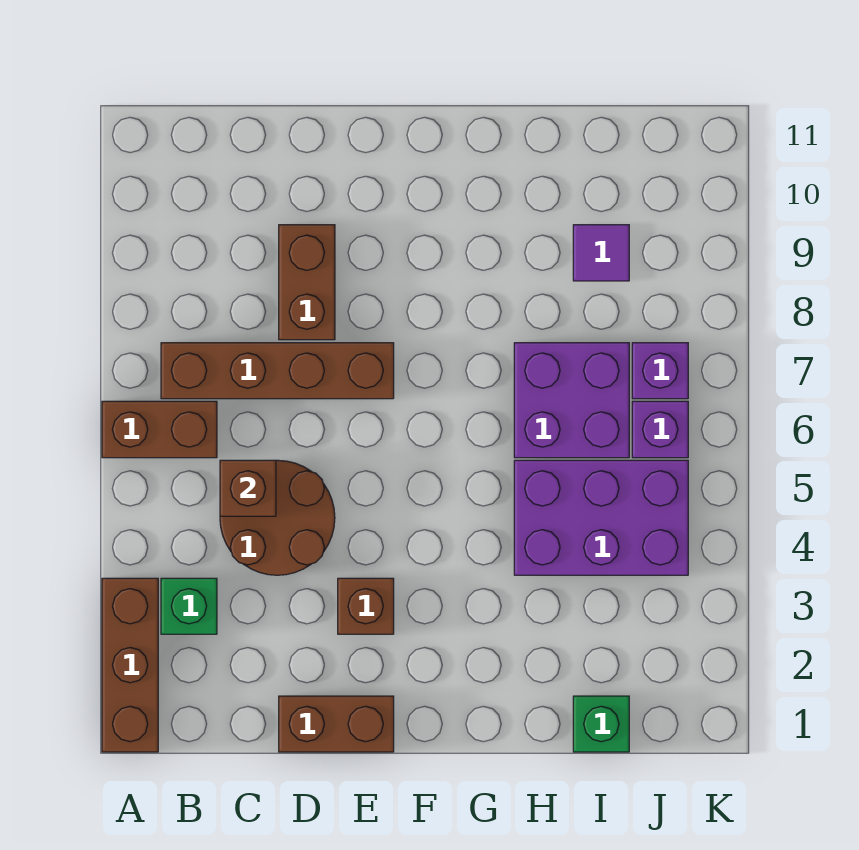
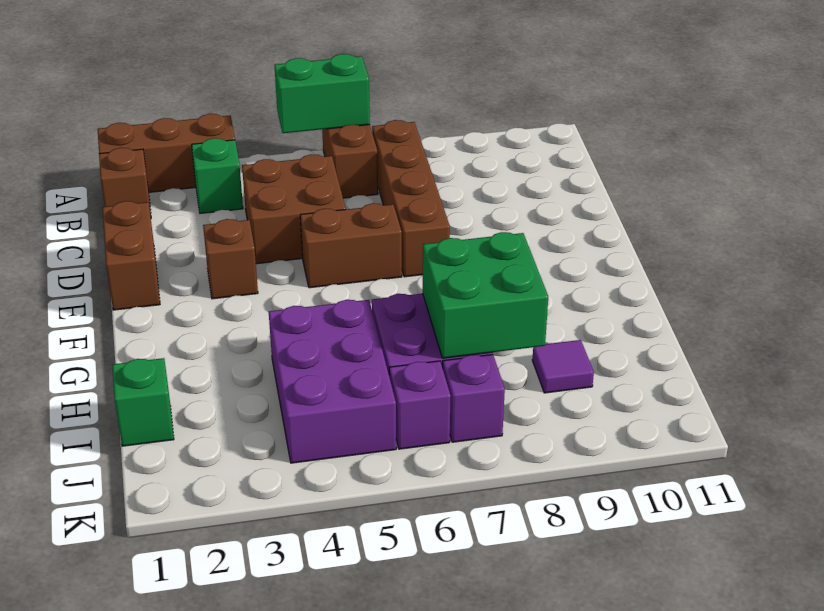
none -> green brick A5:A6 level 2
brown round brick C4:D5 level 1 -> brown brick C4:D5 level 1
brown brick C5 level 2 -> brown brick B1 level 1
brown brick D8:D9 level 1 -> brown brick E5:E6 level 1
none -> green brick H7:I8 level 2

